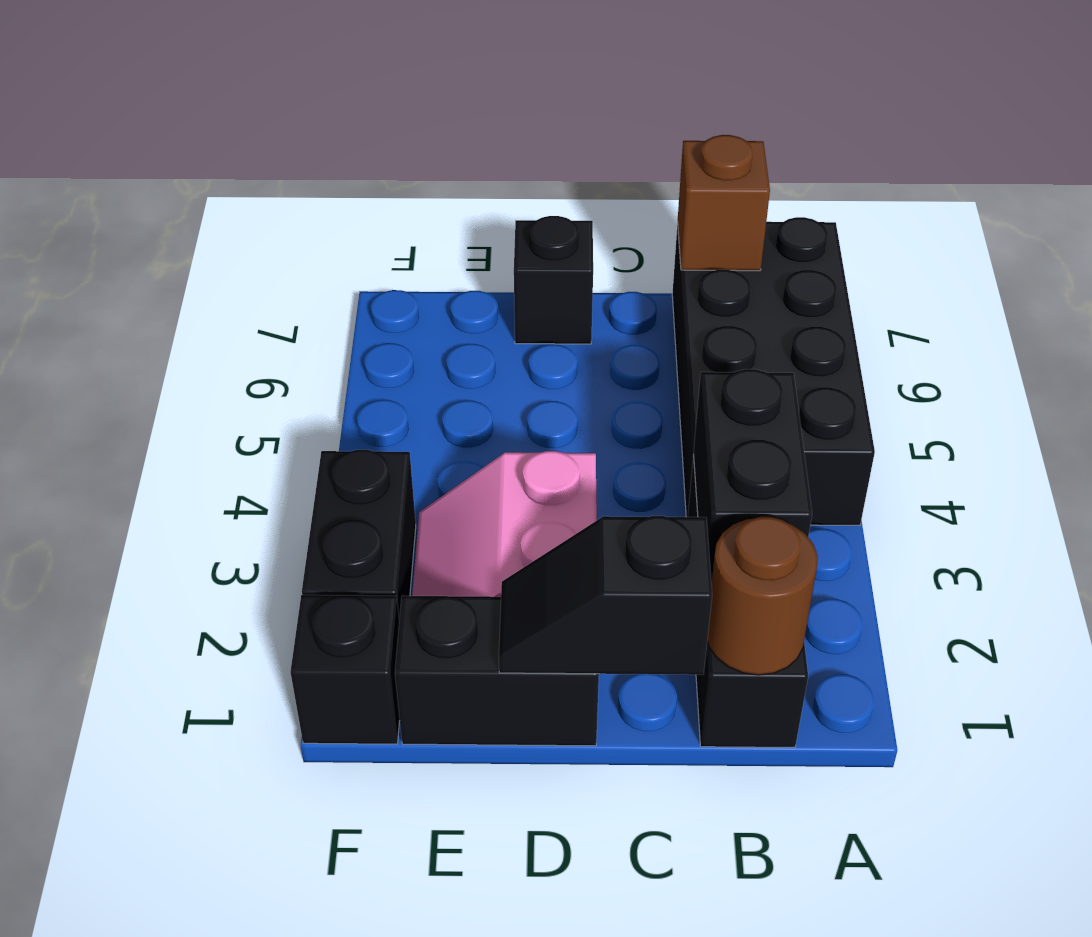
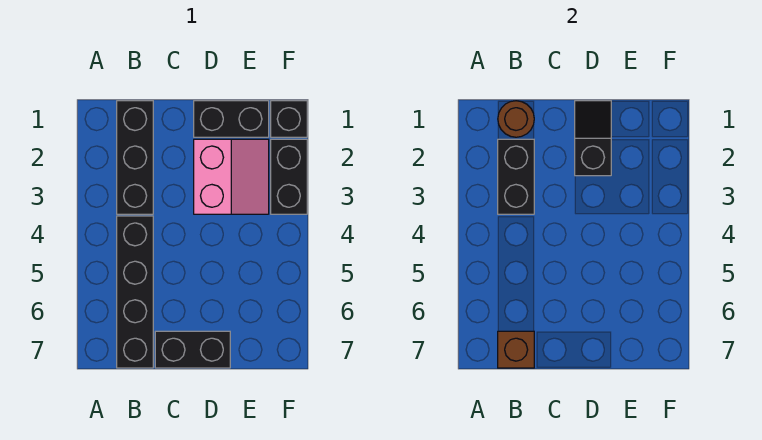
black brick A4:B7 level 1 -> black brick B4:B7 level 1
black slope C1:D1 level 2 top C -> black slope D1:D2 level 2 top 2
black brick D7 level 1 -> black brick C7:D7 level 1

